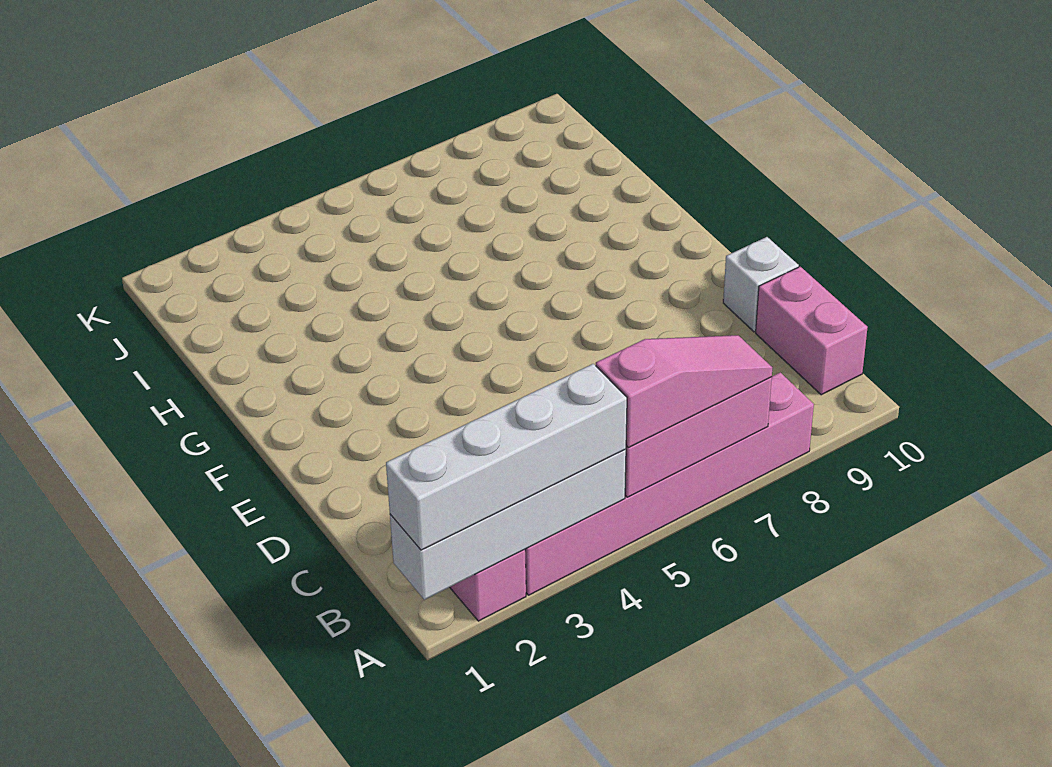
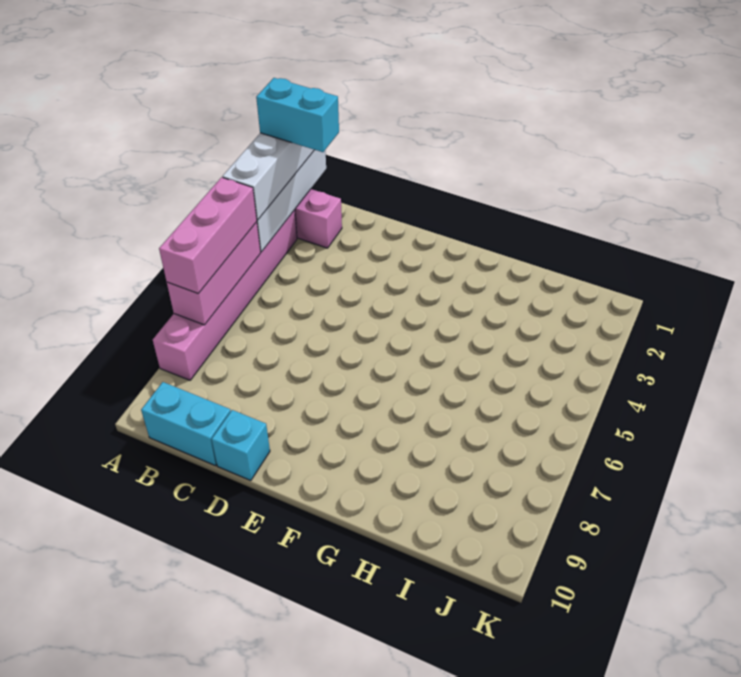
none -> cyan brick A2:B2 level 4
pink slope A5:A7 level 3 top 5 -> pink brick A5:A7 level 3
pink brick B10:C10 level 1 -> cyan brick B10:C10 level 1
white brick D10 level 1 -> cyan brick D10 level 1

